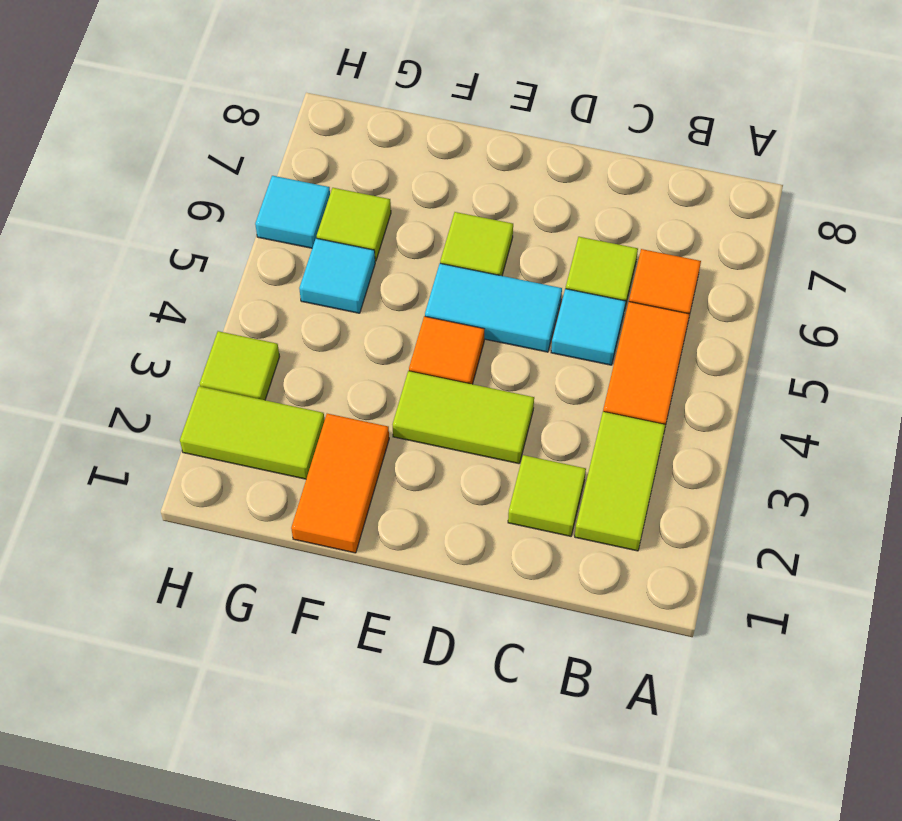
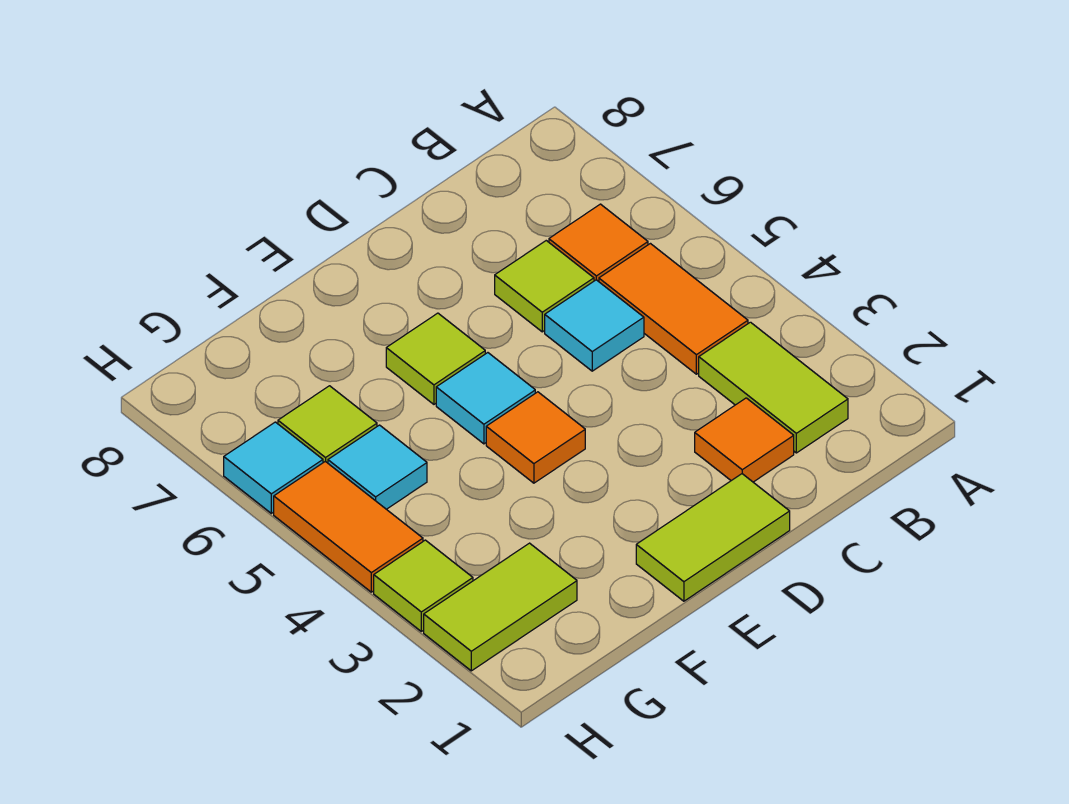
lime tile C2 level 1 -> orange tile C2 level 1
lime tile D3:E3 level 1 -> lime tile D1:E1 level 1
cyan tile D5:E5 level 1 -> cyan tile E5 level 1
orange tile F1:F2 level 1 -> orange tile H4:H5 level 1

